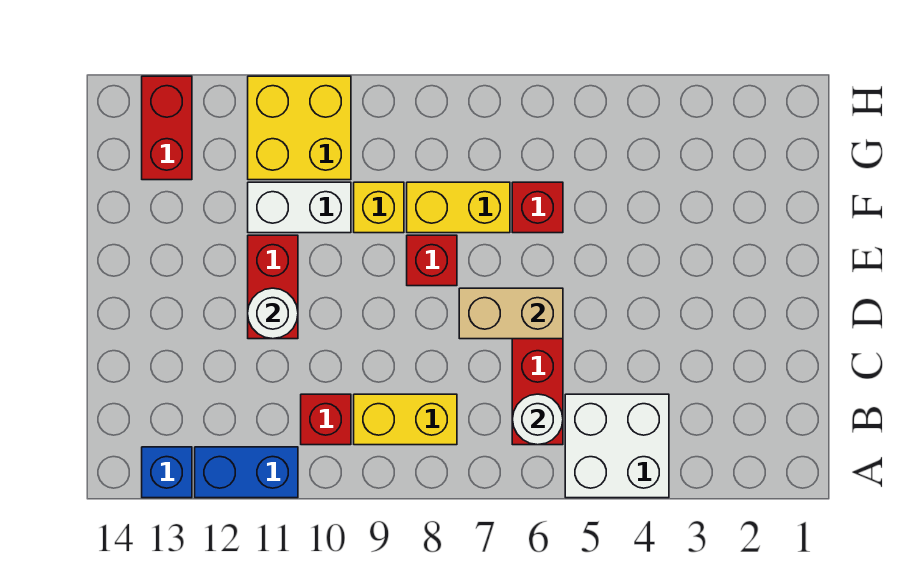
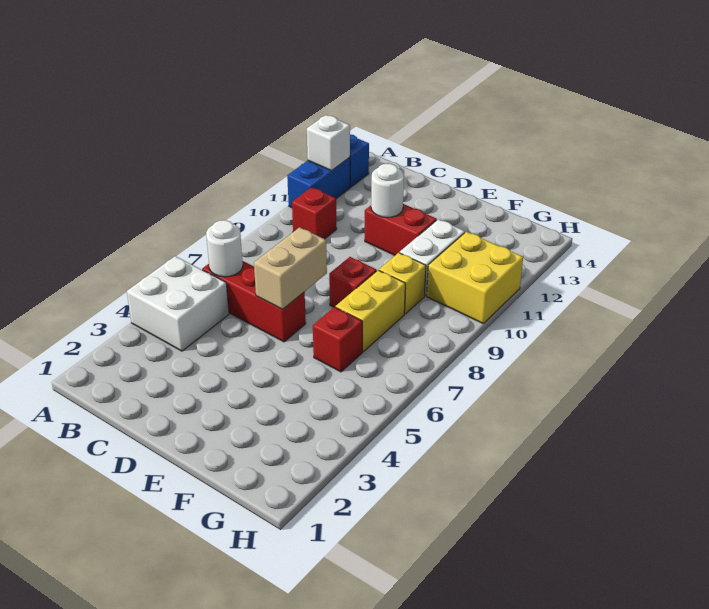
none -> white brick A12 level 2
yellow brick B8:B9 level 1 -> none
red brick G13:H13 level 1 -> none

